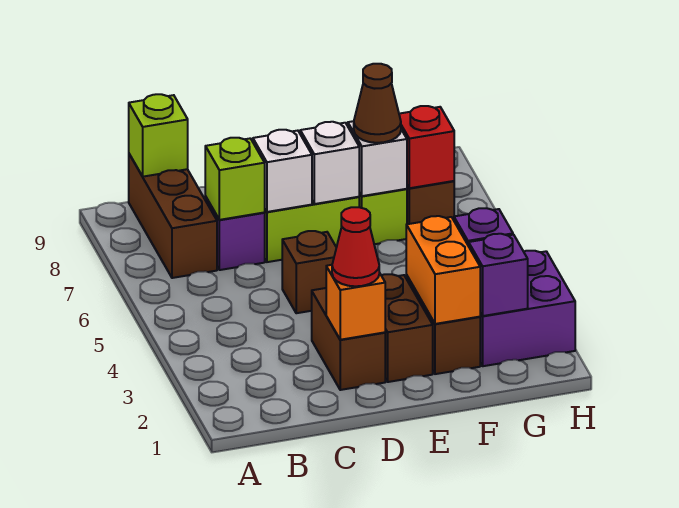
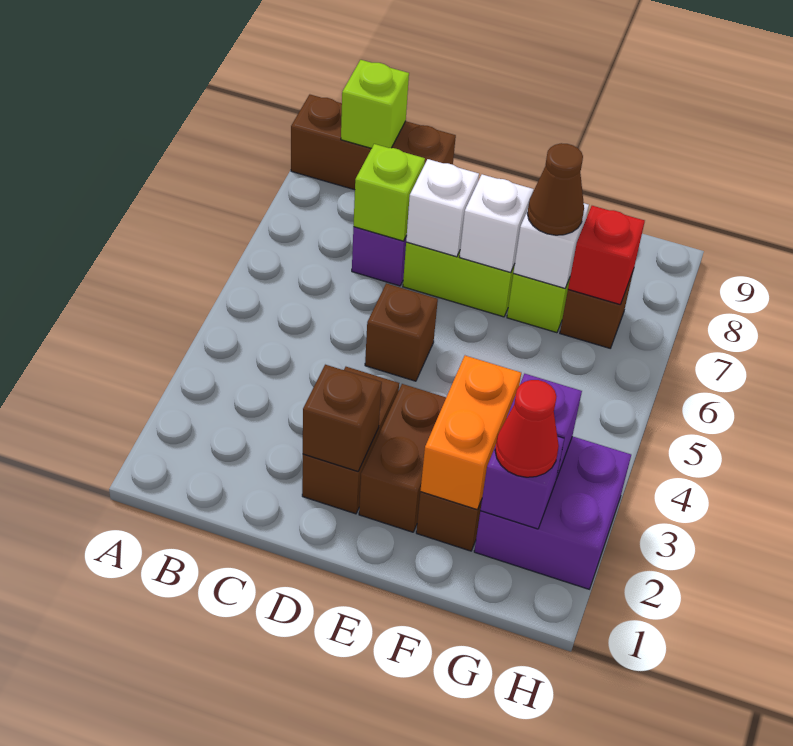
brown brick B7:B9 level 1 -> brown brick A9:C9 level 1
orange brick D2 level 2 -> brown brick D2 level 2
red cone D2 level 3 -> red cone G2 level 3

